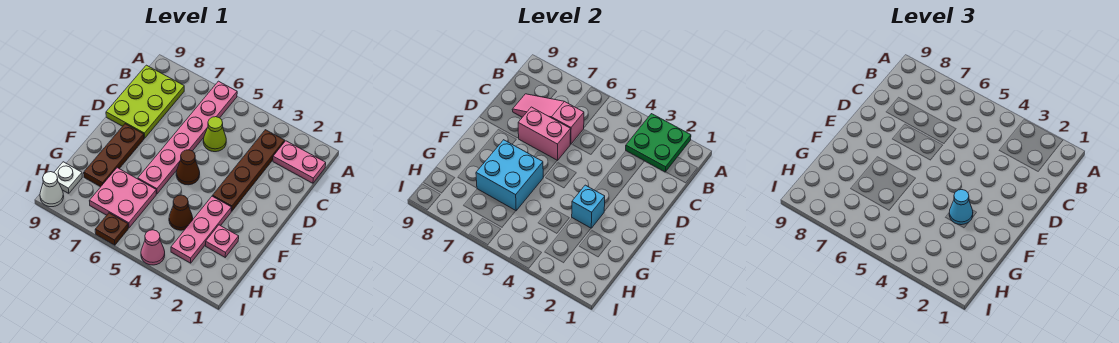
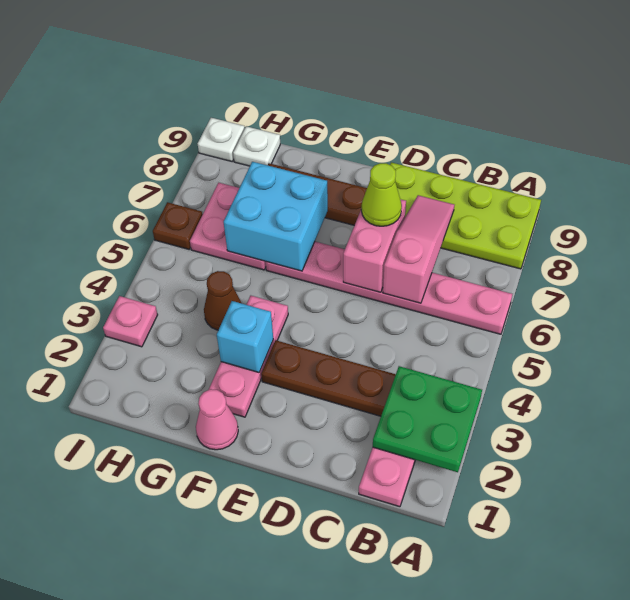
lime plate B8:D9 level 1 -> lime plate A8:D9 level 1
lime cone C5 level 1 -> lime cone D7 level 3
brown cone E5 level 1 -> none
pink plate F3:H3 level 1 -> pink plate F2:F4 level 1
cyan cone F3 level 3 -> none
pink plate G2 level 1 -> pink plate I3 level 1
pink cone I4 level 1 -> pink cone F1 level 1
white cone I9 level 1 -> white plate I9 level 1

